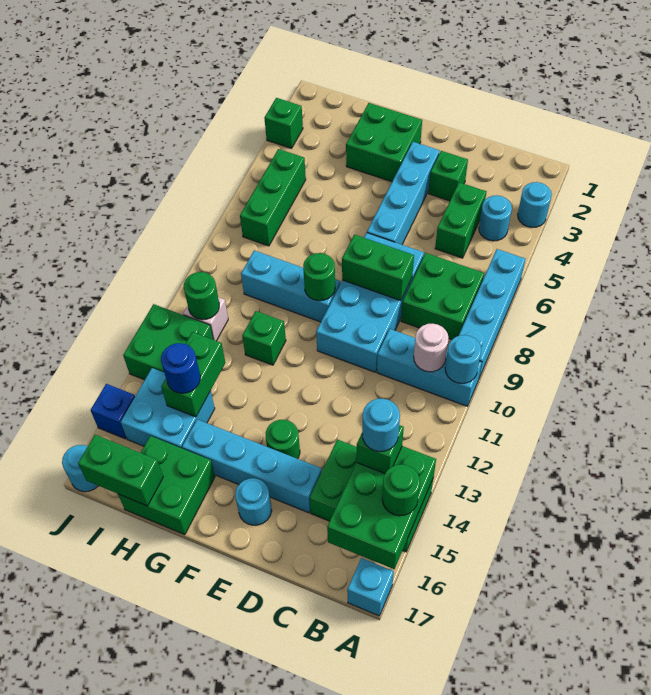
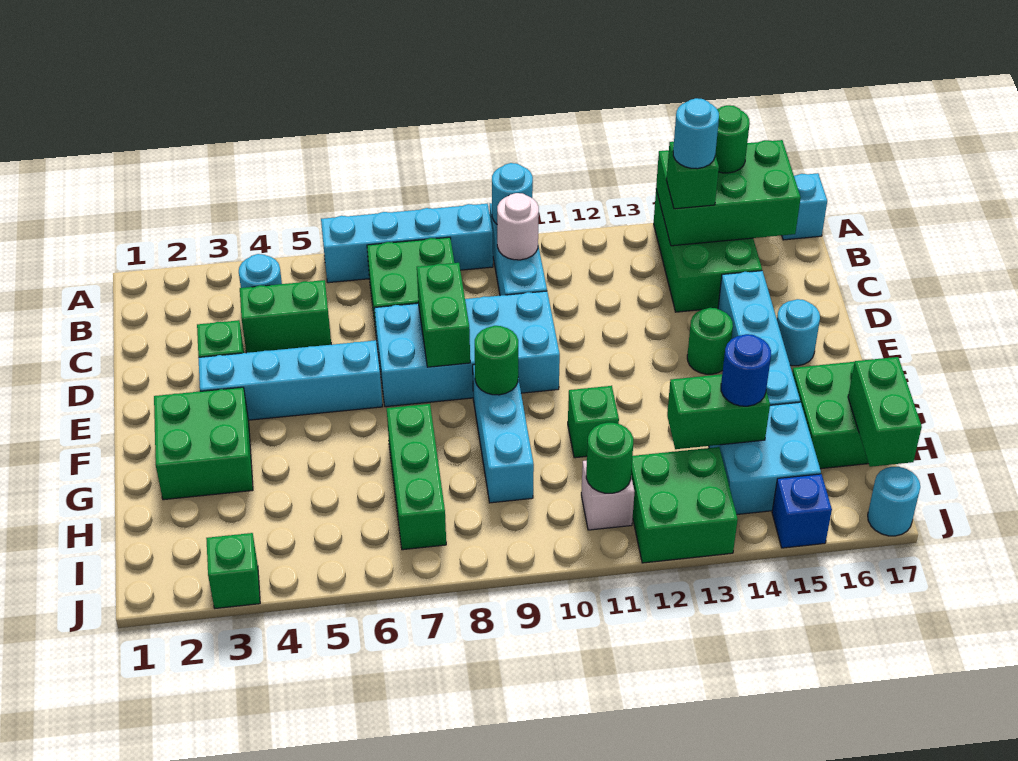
cyan round brick A3 level 1 -> none
green brick I5:I7 level 1 -> green brick G7:I7 level 1

